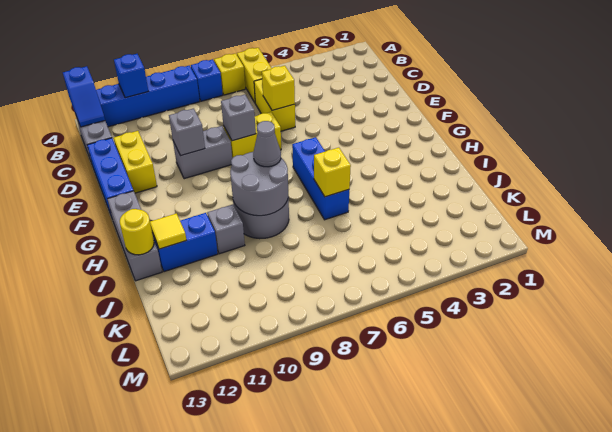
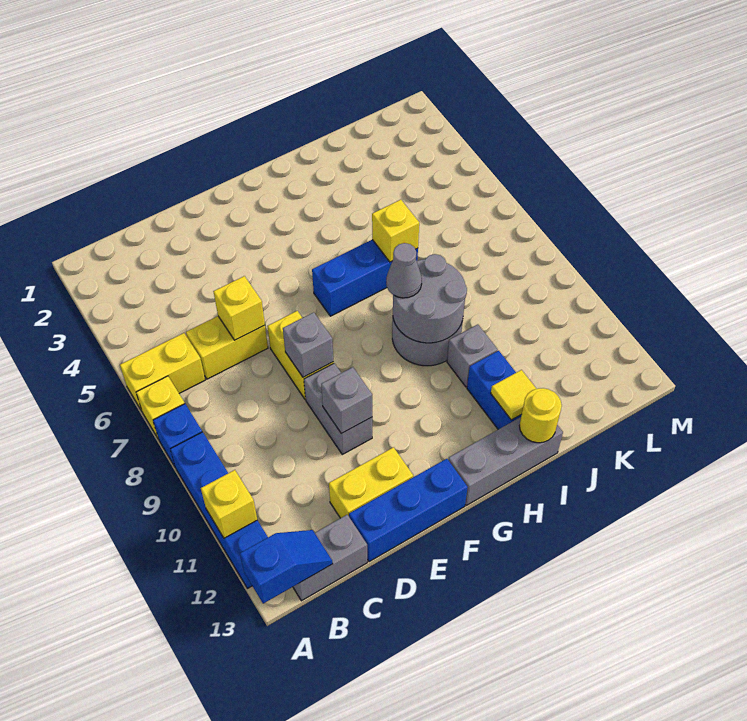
blue brick A11 level 2 -> yellow brick A11 level 2

